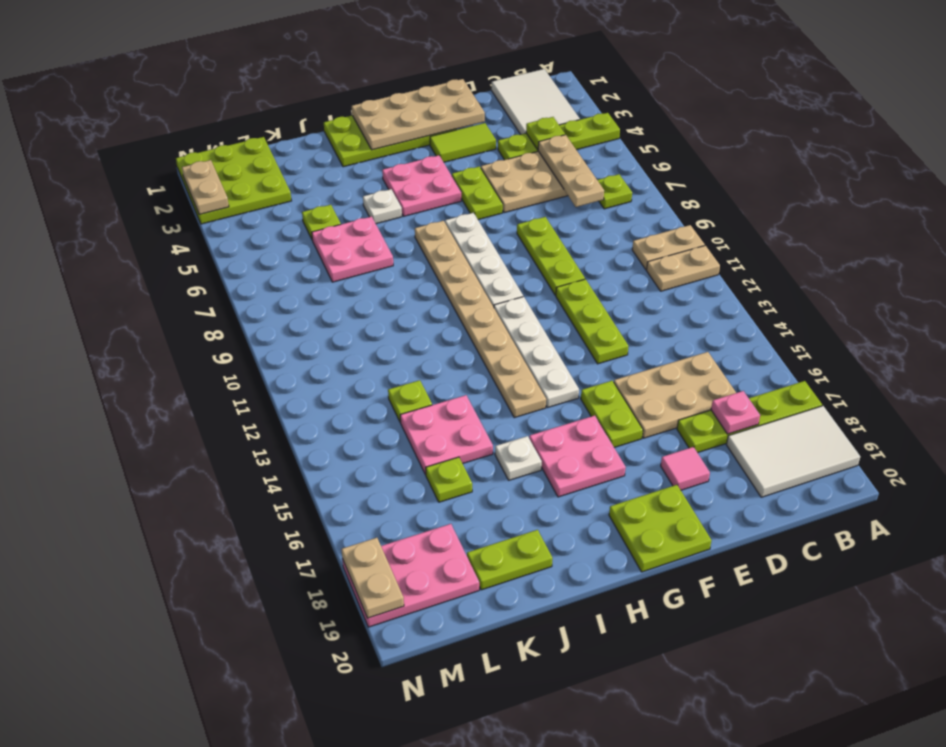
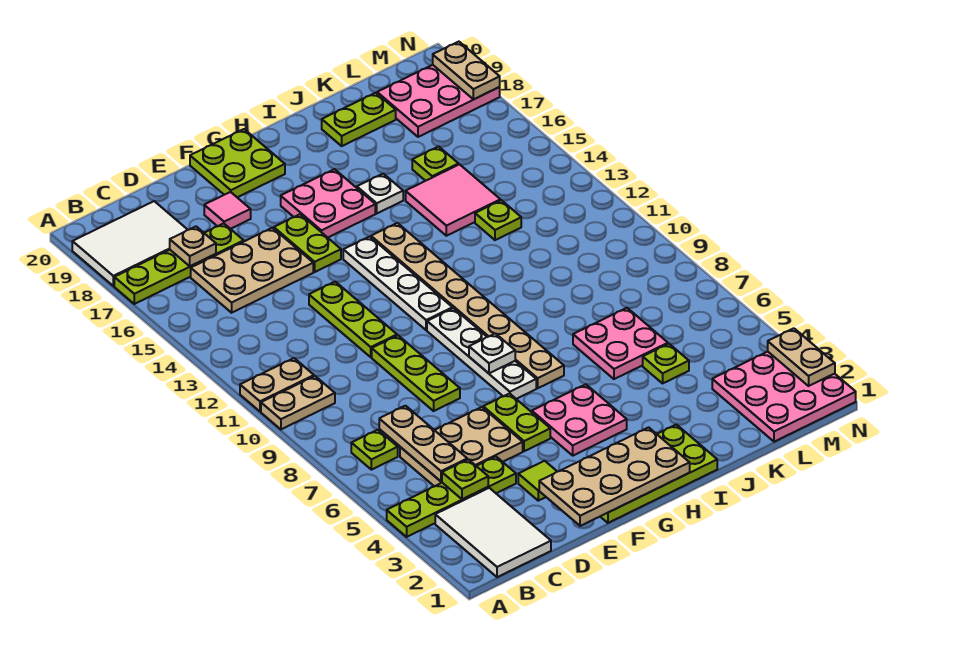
pink plate C17 level 2 -> tan plate C17 level 2
lime tile E3:F3 level 1 -> lime tile E3 level 1
white plate I5 level 1 -> white plate G8 level 2
pink plate J14:K15 level 1 -> pink tile J14:K15 level 1
lime plate L1:N3 level 1 -> pink plate L1:N3 level 1

